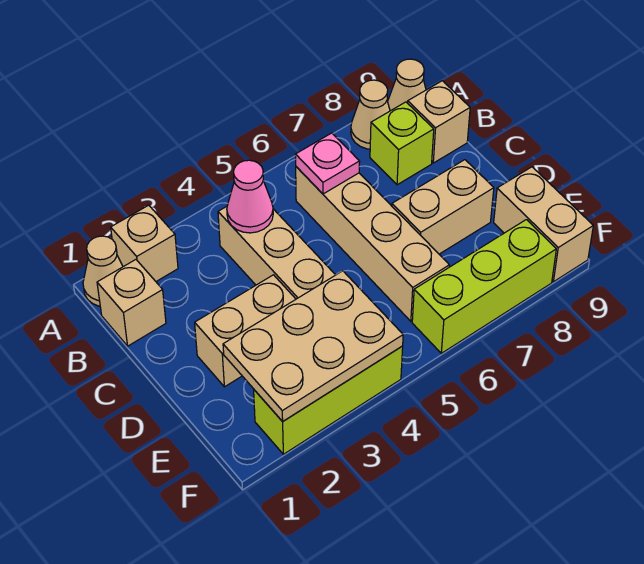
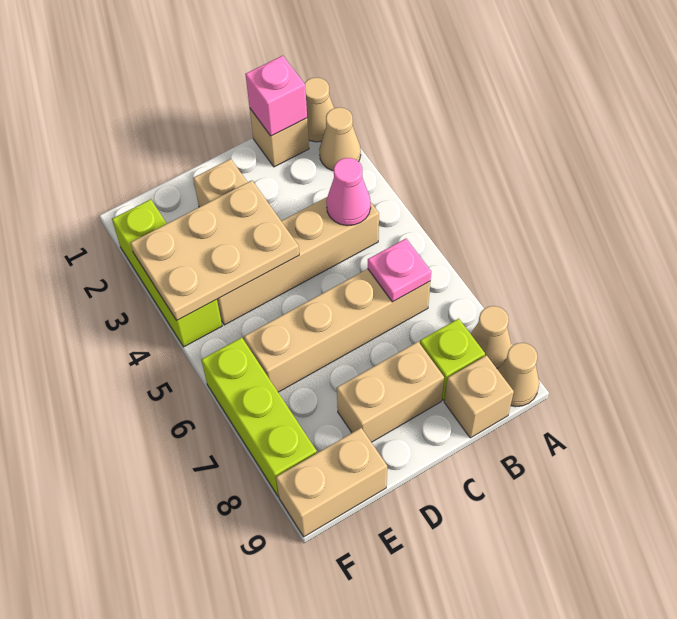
tan brick A2 level 1 -> tan cone A2 level 1
none -> pink brick B1 level 2
tan brick D7:D8 level 1 -> tan brick C8:D8 level 1
tan plate E2:F4 level 2 -> tan plate D3:F4 level 2

